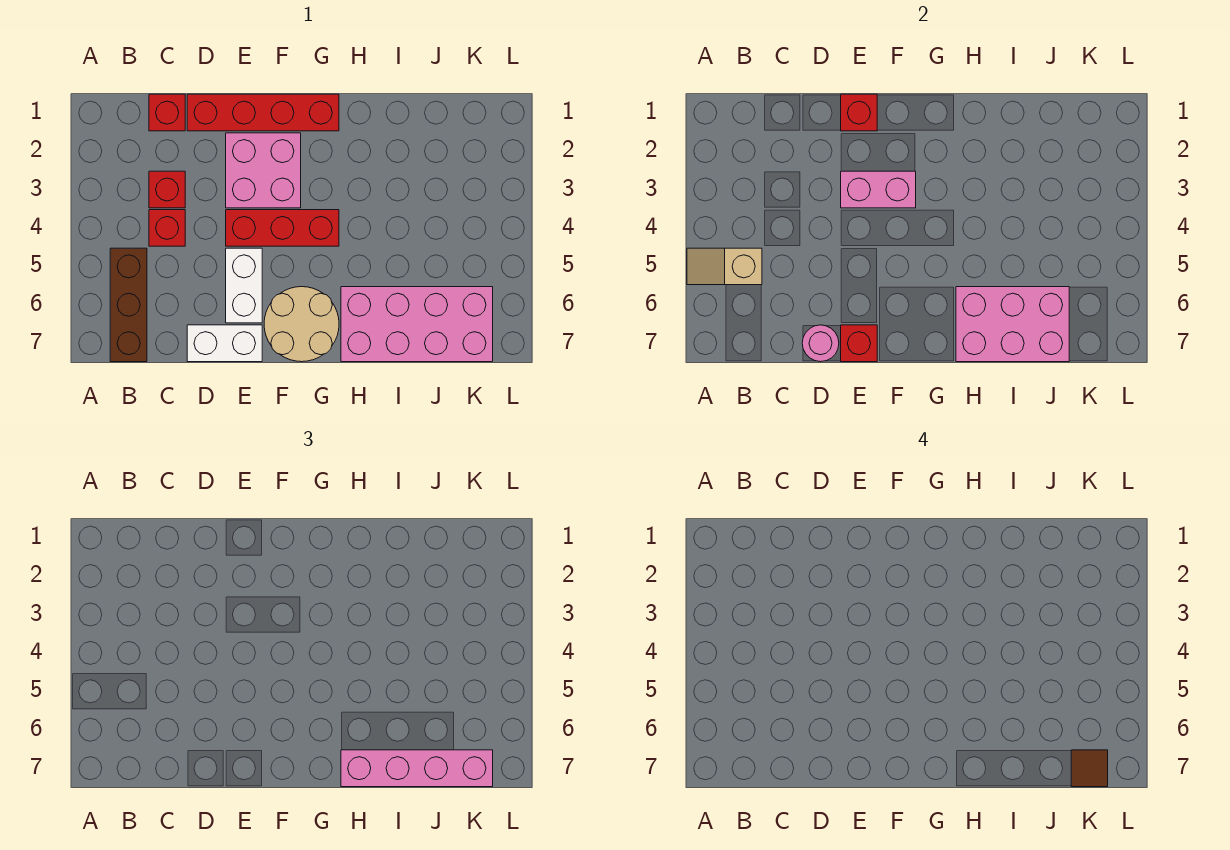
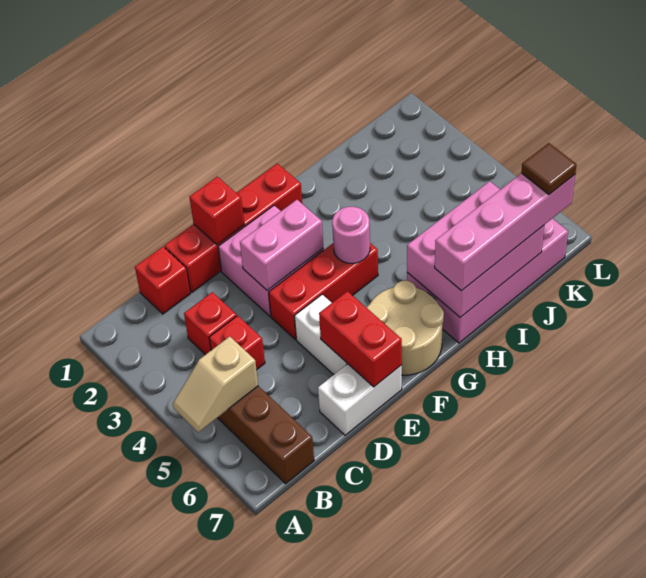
pink round brick D7 level 2 -> pink round brick G4 level 2
red brick E7 level 2 -> red brick E6:E7 level 2

